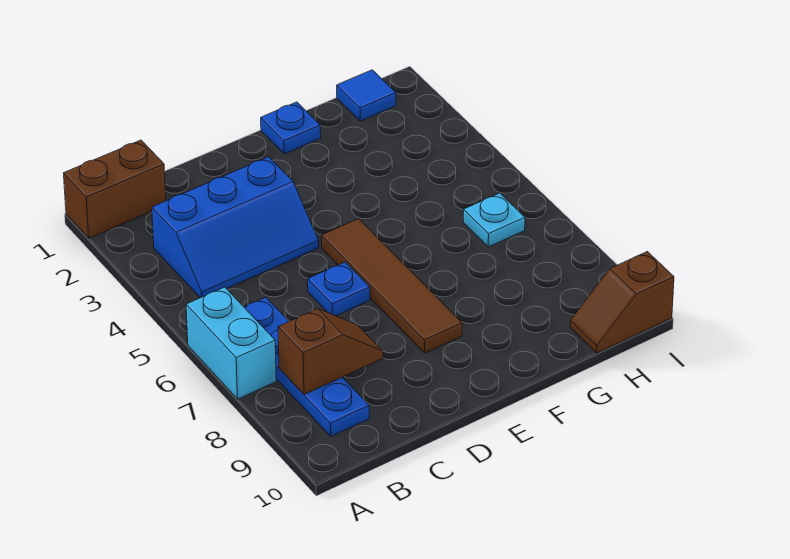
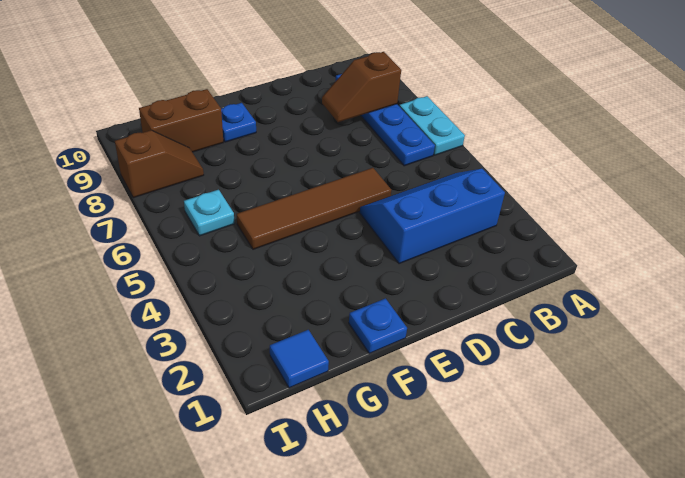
brown brick A1:B1 level 1 -> brown brick G9:H9 level 1
cyan brick A6:A7 level 1 -> cyan plate A6:A7 level 1
blue plate D6 level 1 -> blue plate F9 level 1
brown tile E5:E8 level 1 -> brown tile D5:G5 level 1
brown slope H10:I10 level 1 top I -> brown slope H8:I8 level 1 top I

